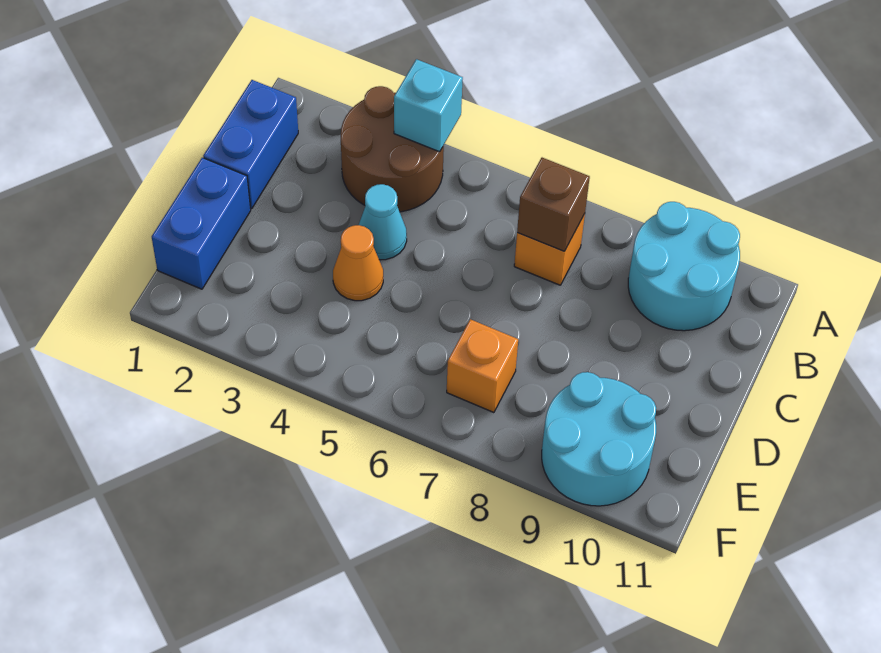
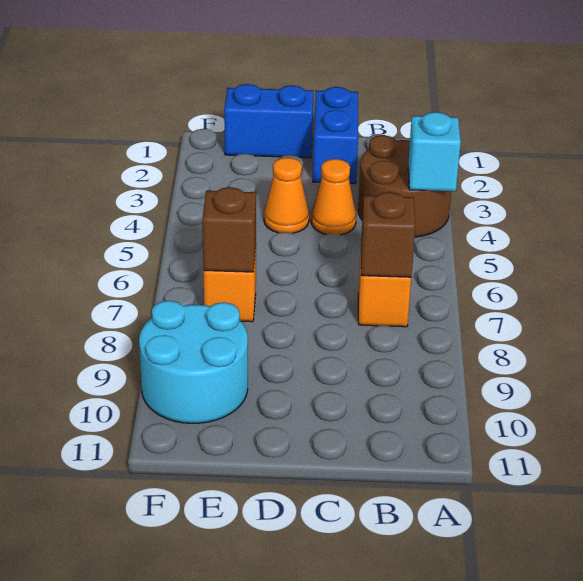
cyan round brick A9:B10 level 1 -> none
blue brick B1:C1 level 1 -> blue brick C1:C2 level 1
cyan cone C4 level 1 -> orange cone C4 level 1
none -> brown brick E7 level 2

